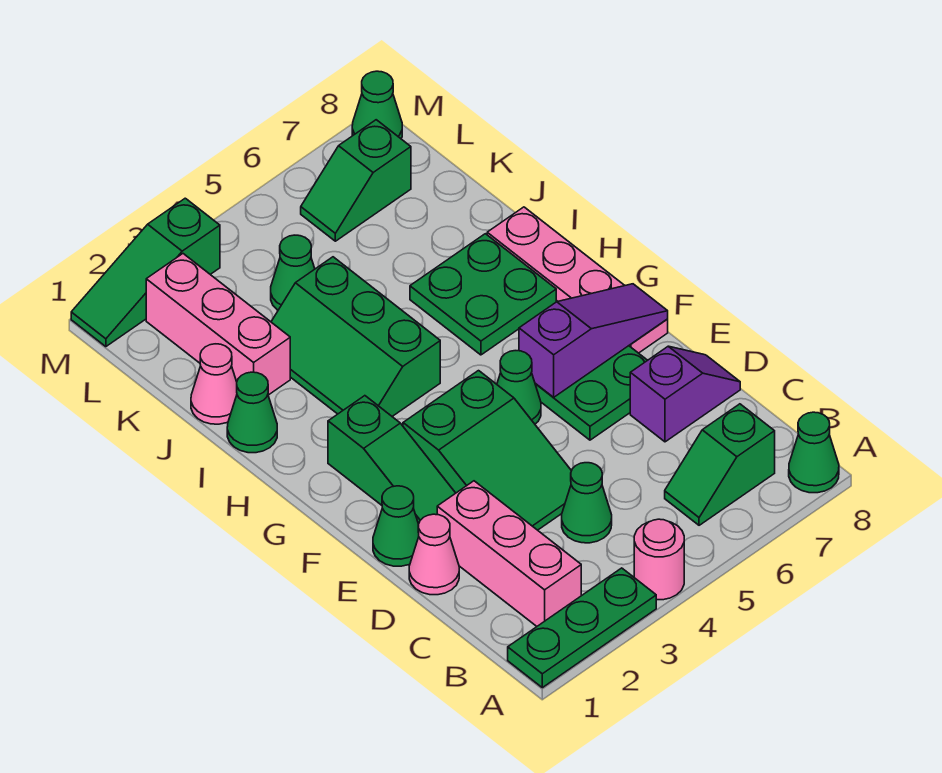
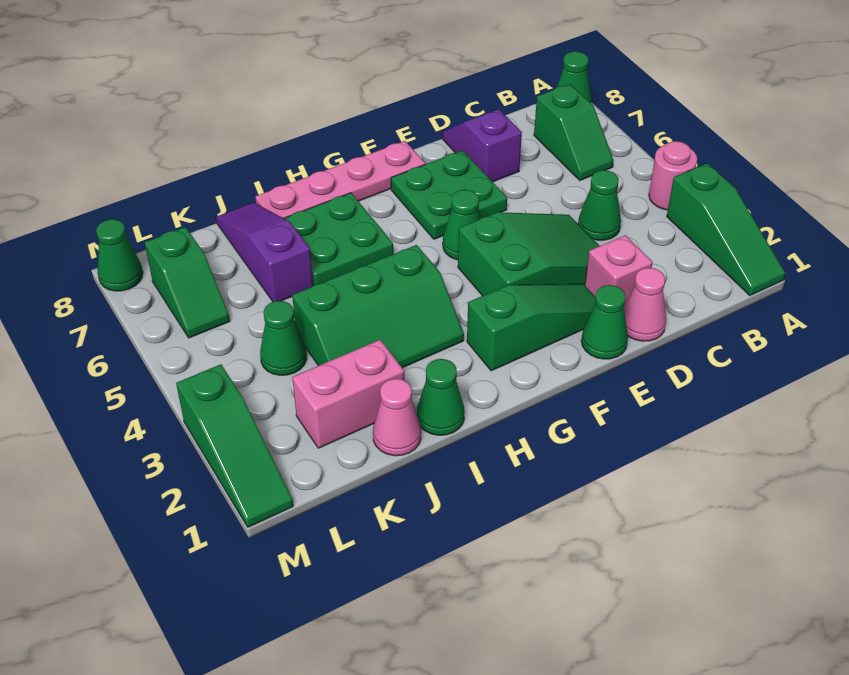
green plate A1:A3 level 1 -> green slope A1:A3 level 1 top 3
pink brick B2:D2 level 1 -> pink brick D2 level 1
purple slope F6:F8 level 2 top 6 -> purple slope J6:J8 level 1 top 6
pink brick J2:L2 level 1 -> pink brick J2:K2 level 1

